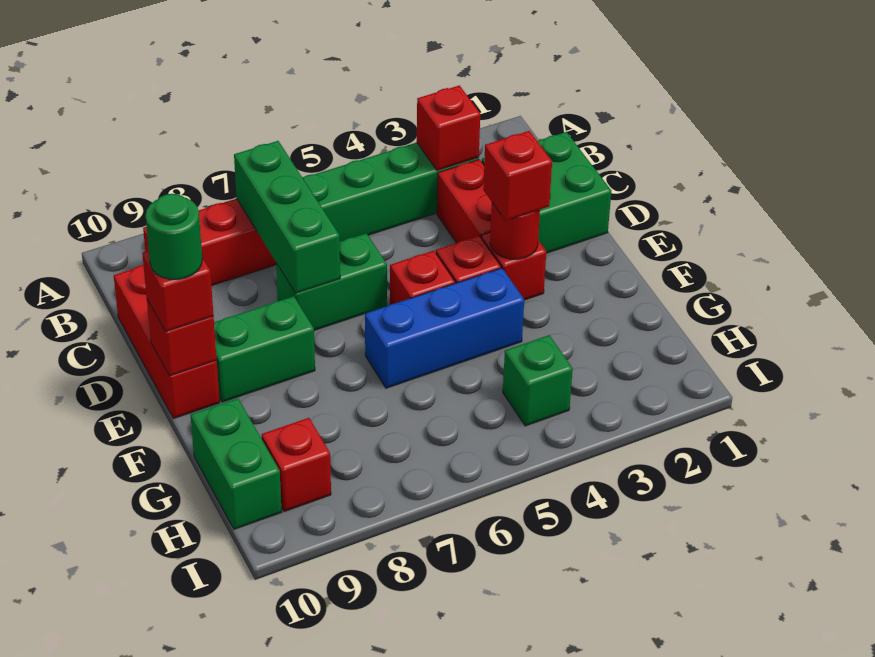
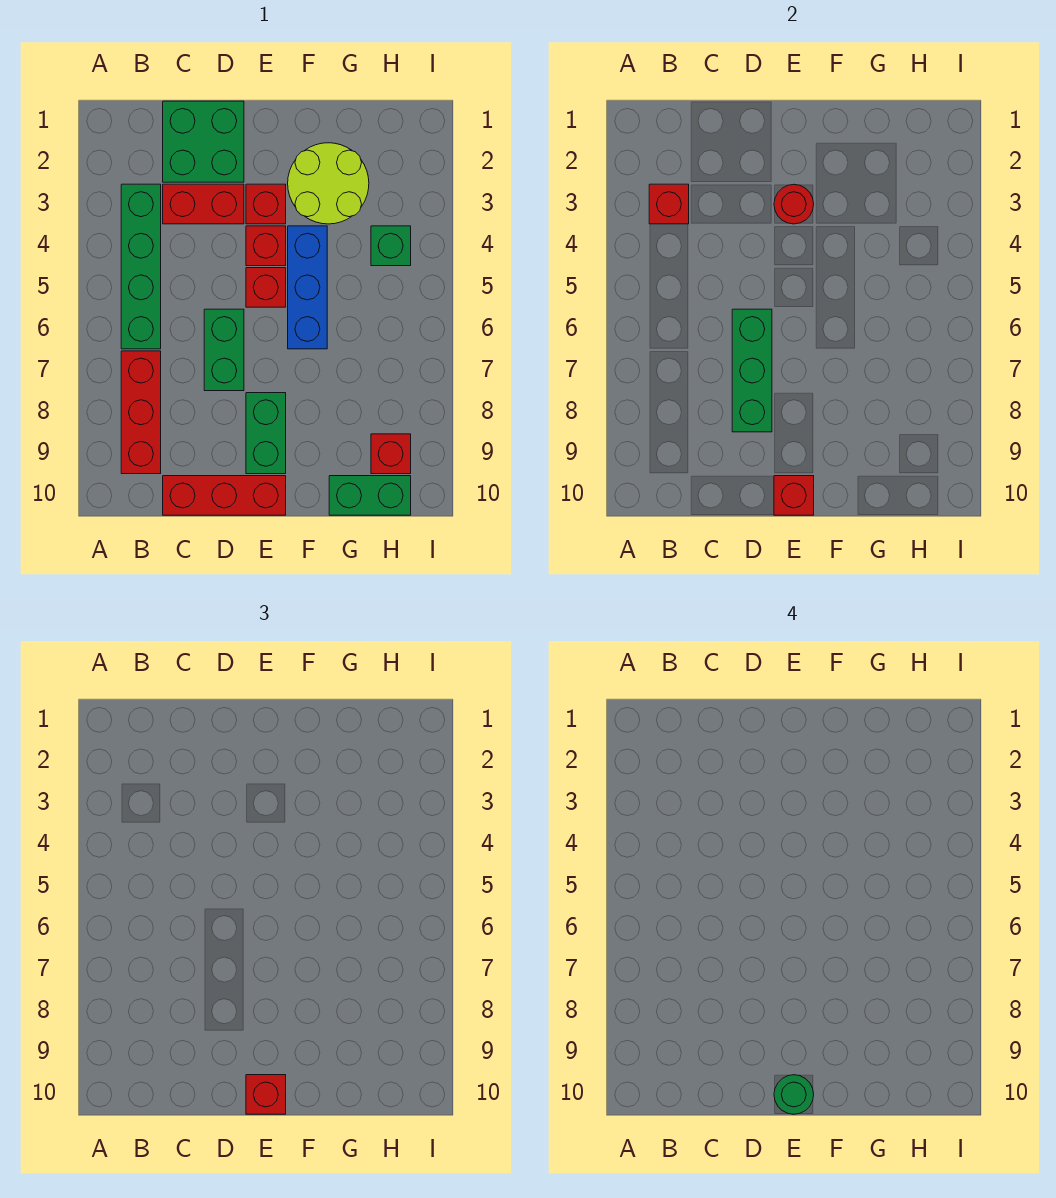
green brick B7:D7 level 2 -> green brick D6:D8 level 2
red brick E3 level 3 -> none
none -> lime round brick F2:G3 level 1

